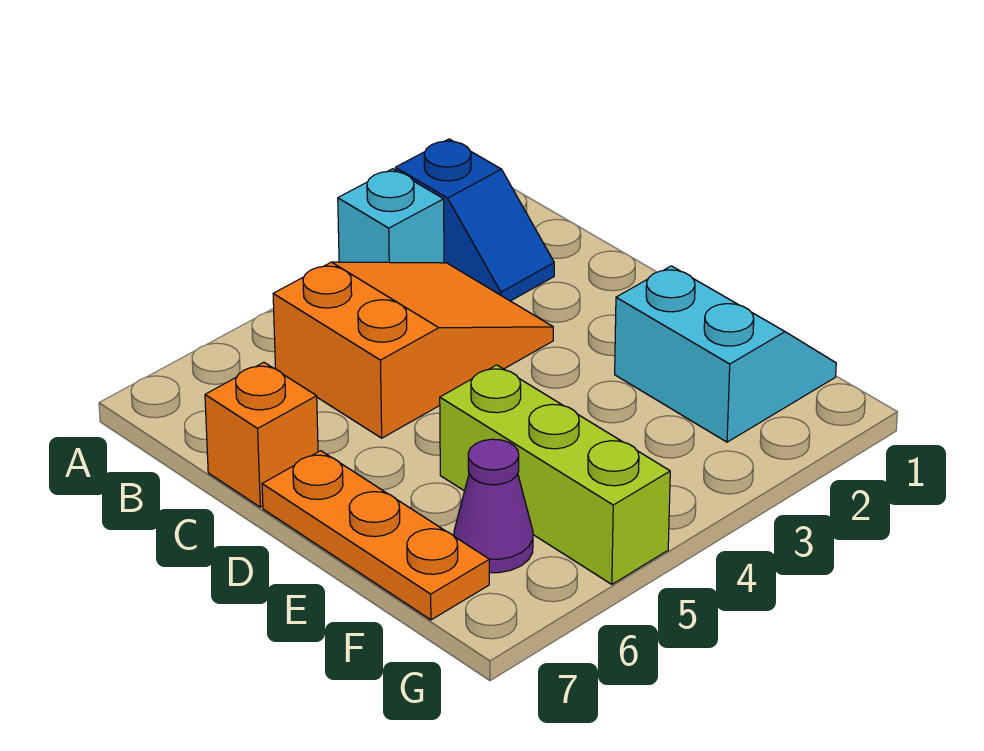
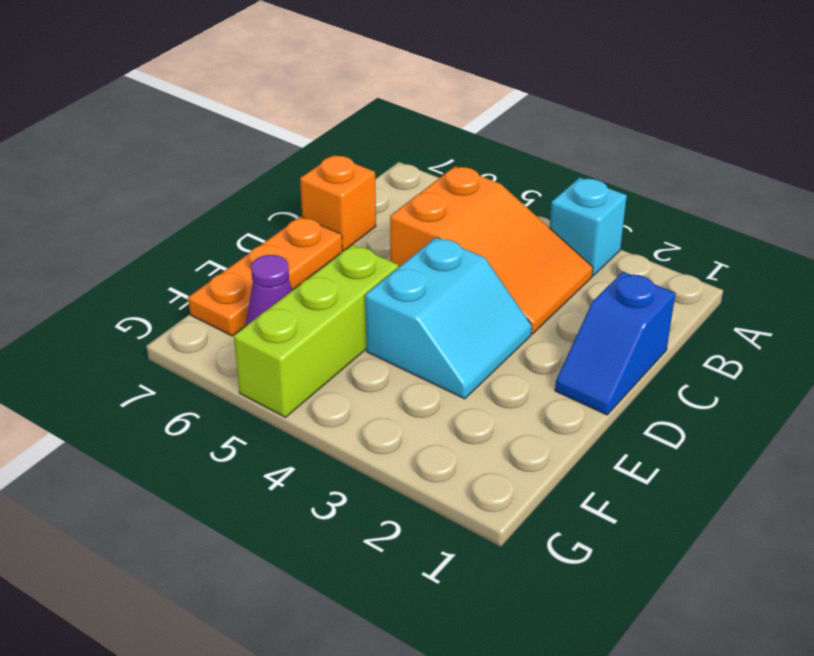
blue slope A2:B2 level 1 top A -> blue slope C1:D1 level 1 top C
cyan slope E1:F2 level 1 top 2 -> cyan slope D3:E4 level 1 top 4

